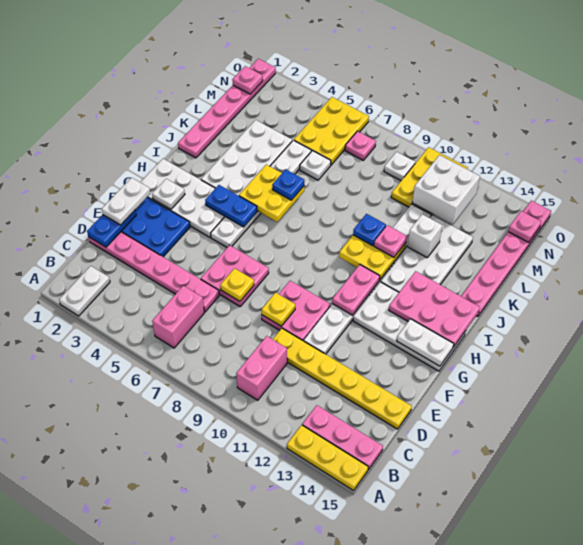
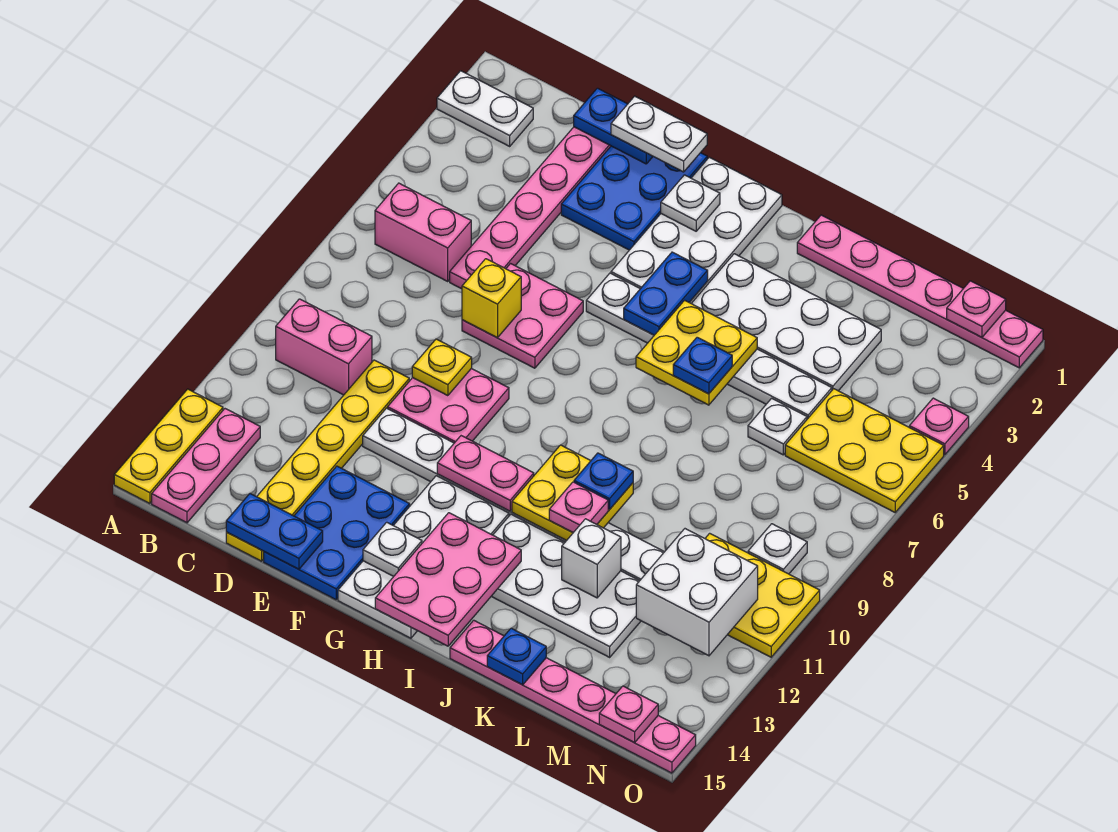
none -> blue plate D15:E15 level 2
yellow plate E7 level 2 -> yellow brick E7 level 2
none -> blue plate E13:F15 level 1
white plate G14:G15 level 2 -> white plate G14 level 2
none -> blue plate K15 level 2
pink plate N7 level 1 -> pink plate O4 level 1

